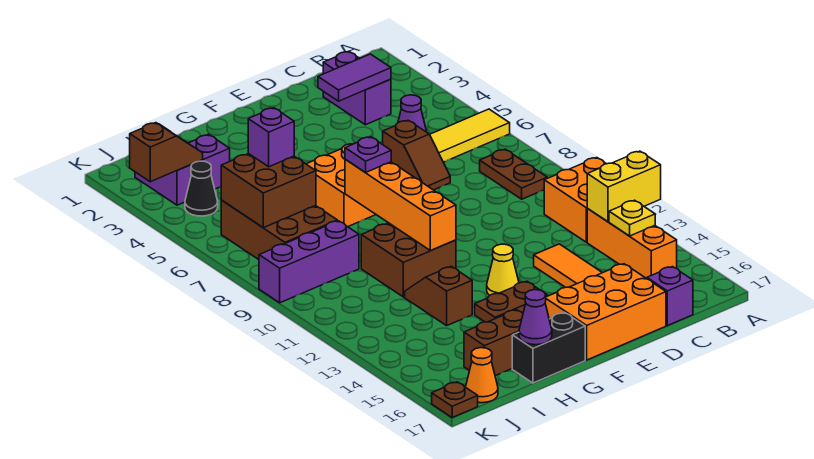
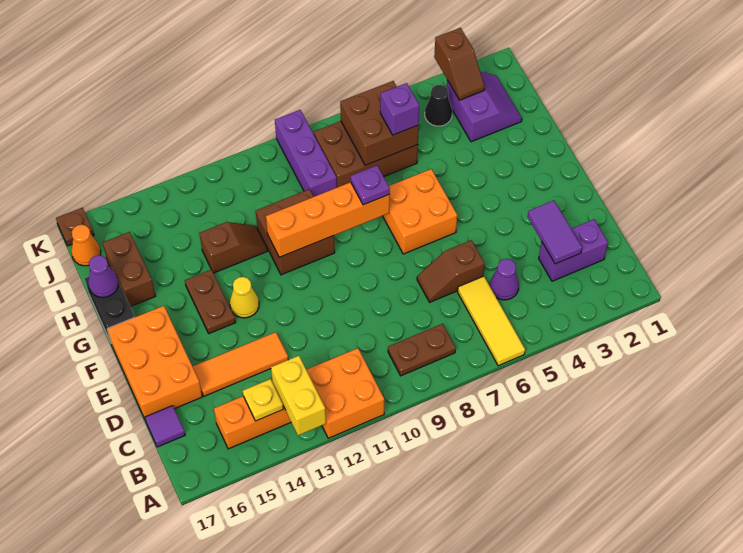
purple brick C17 level 1 -> purple tile C17 level 1

